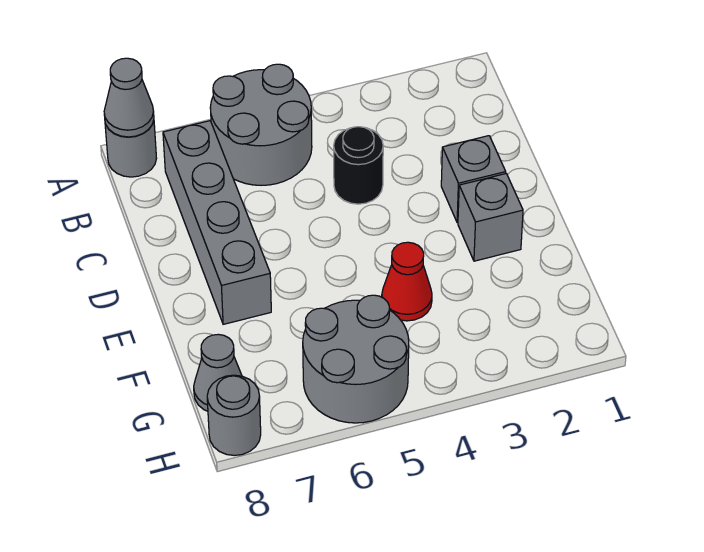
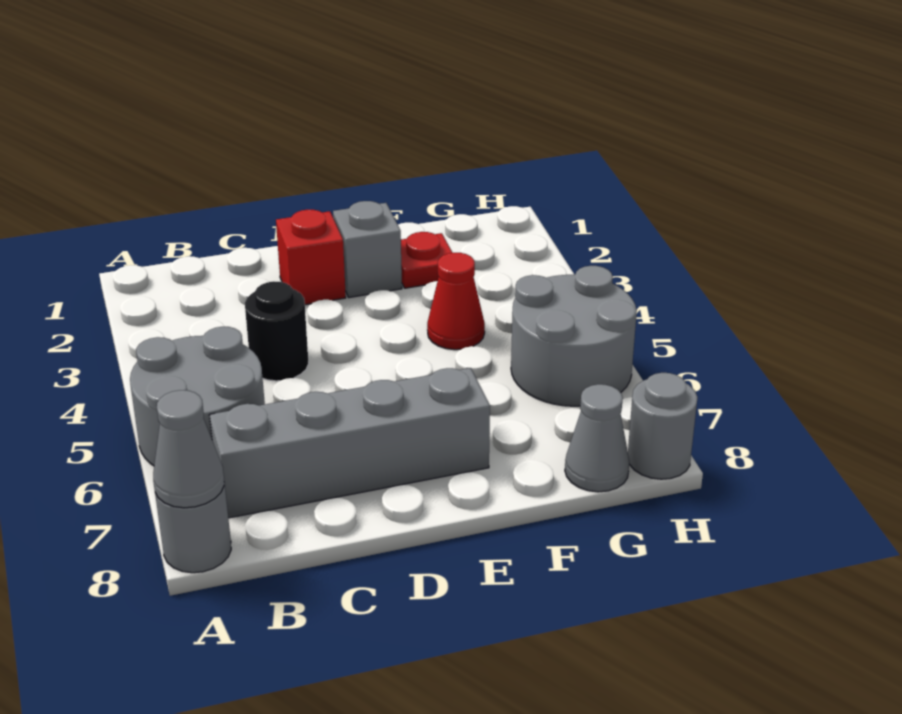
grey brick D2 level 1 -> red brick D2 level 1
none -> red plate F2 level 1

